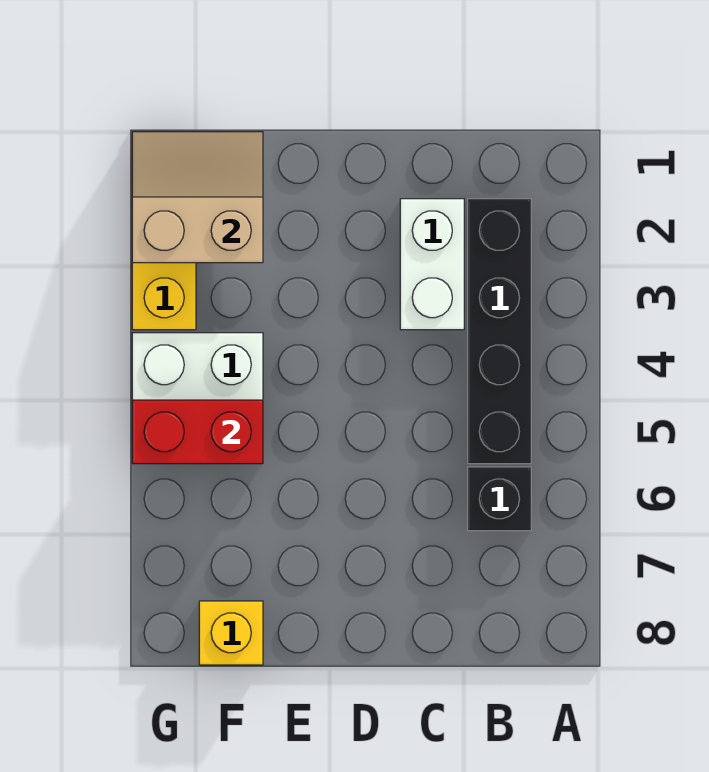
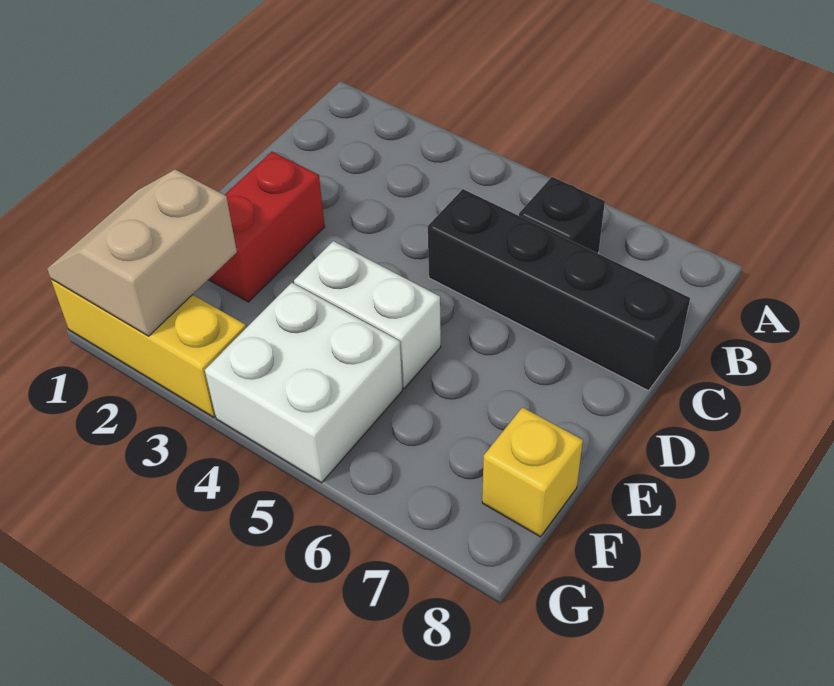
black brick B2:B5 level 1 -> black brick C5:C8 level 1
white brick C2:C3 level 1 -> white brick E4:E5 level 1
red brick F5:G5 level 2 -> red brick D2:E2 level 1

